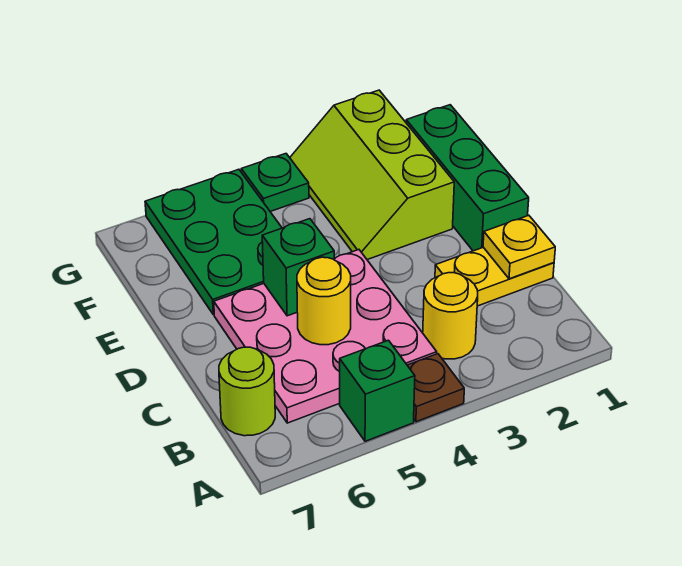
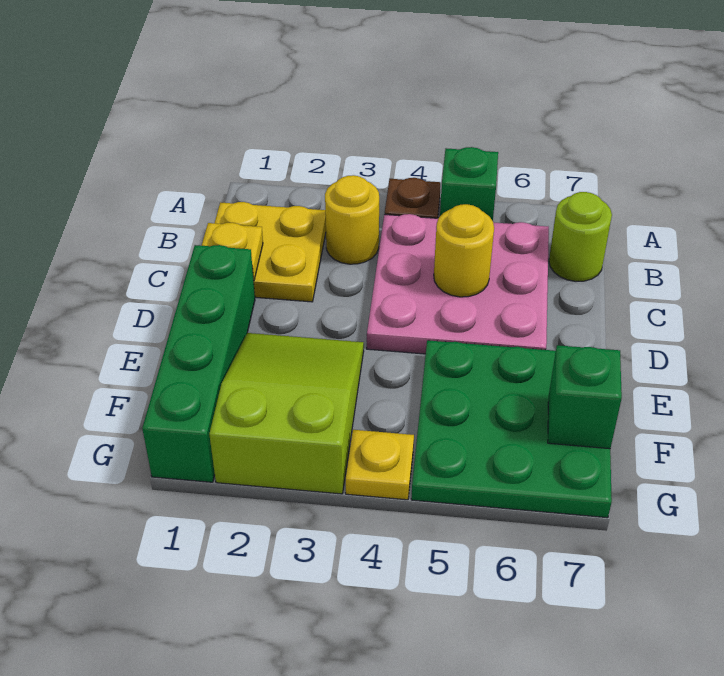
yellow plate C1:C2 level 1 -> yellow plate B1:C2 level 1
green brick D1:F1 level 1 -> green brick D1:G1 level 1
green brick D5 level 2 -> green brick F7 level 2
lime slope E2:G3 level 1 top 2 -> lime slope E2:G3 level 1 top G
green plate E5:G6 level 1 -> green plate E5:G7 level 1
green plate G4 level 1 -> yellow plate G4 level 1

